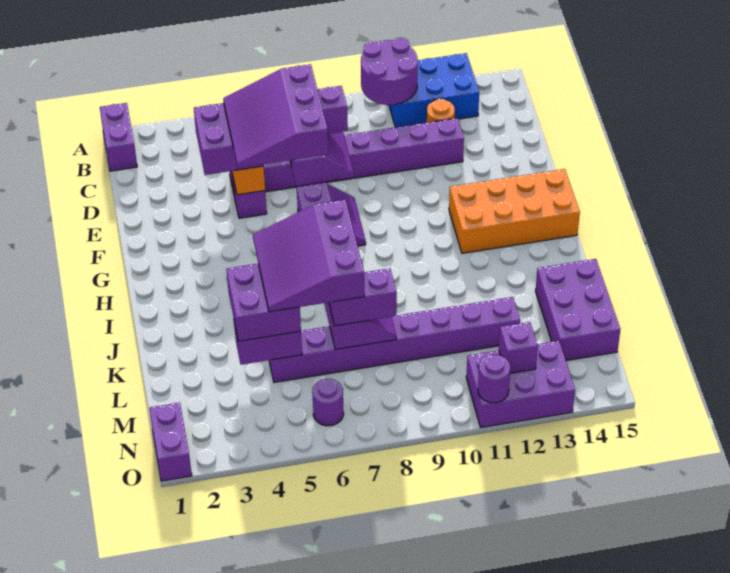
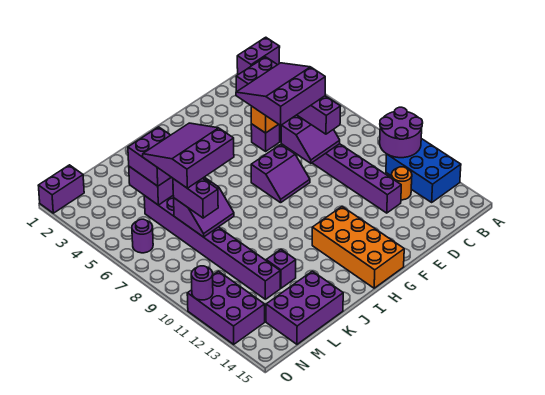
purple brick N12 level 2 -> purple brick K12 level 1

